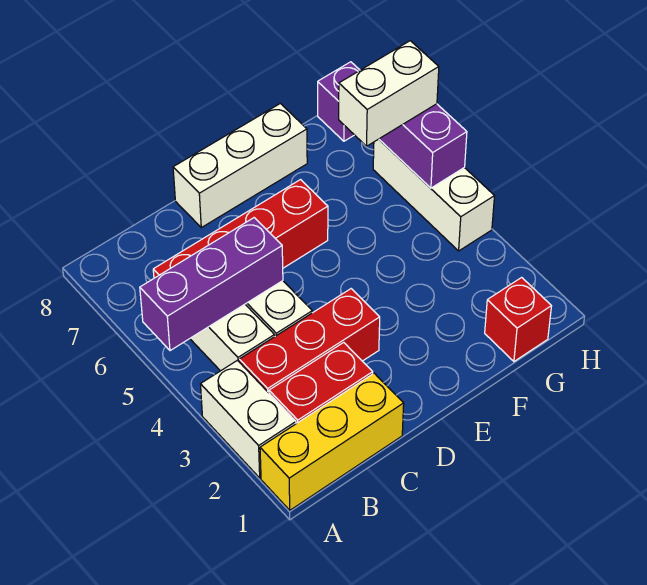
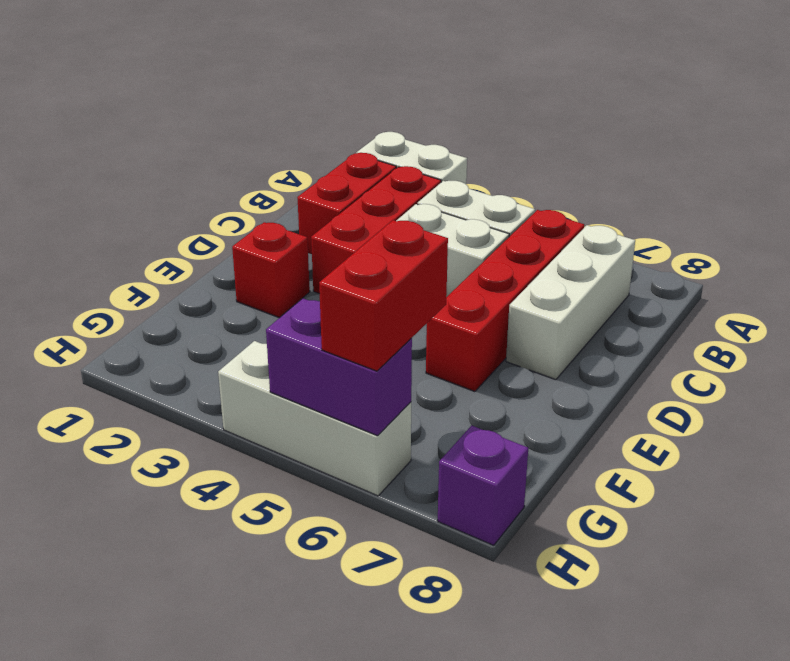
yellow brick A1:C1 level 1 -> none
purple brick A5:C5 level 2 -> none
white brick D8:F8 level 1 -> white brick B7:D7 level 1
red brick G1 level 1 -> red brick E2 level 1
white brick G6:H6 level 3 -> red brick G6:H6 level 3

